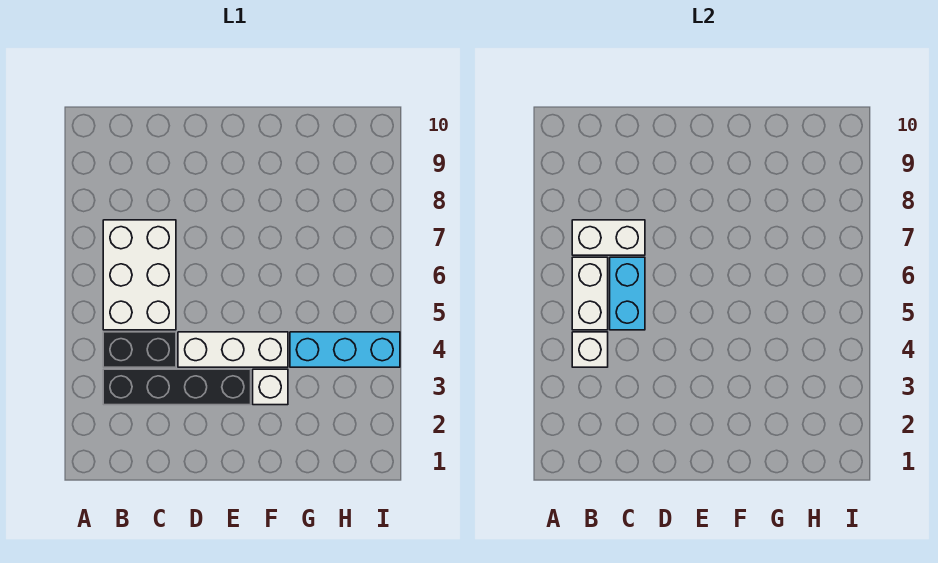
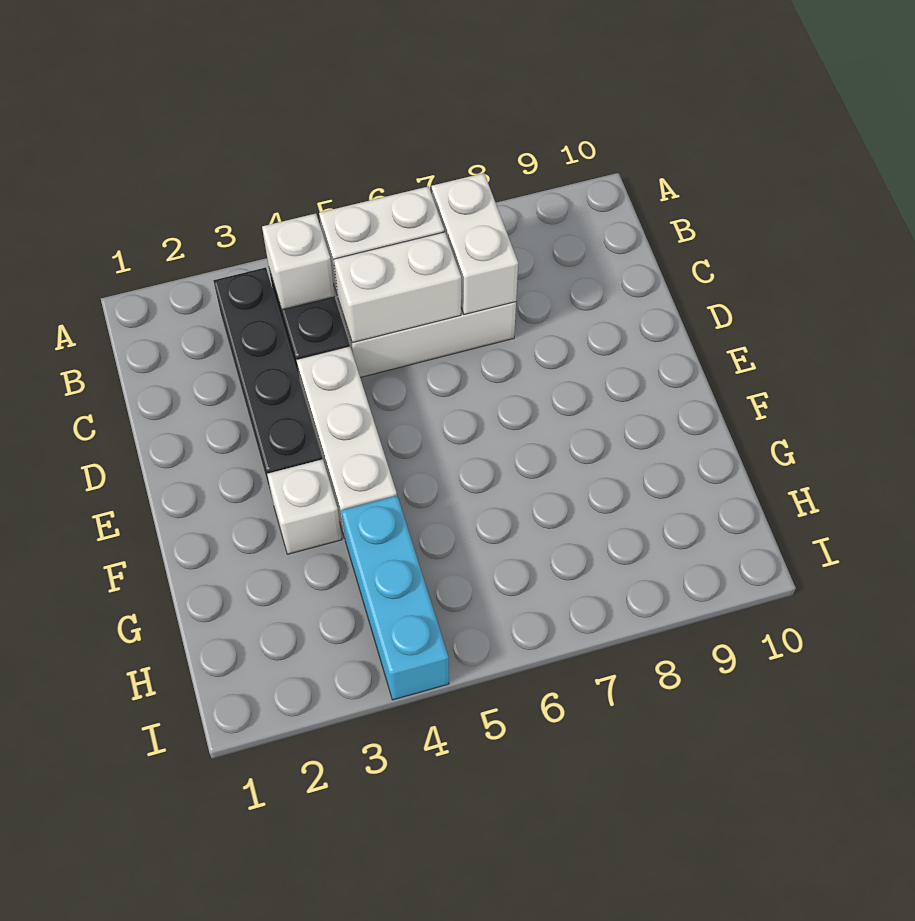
cyan brick C5:C6 level 2 -> white brick C5:C6 level 2

